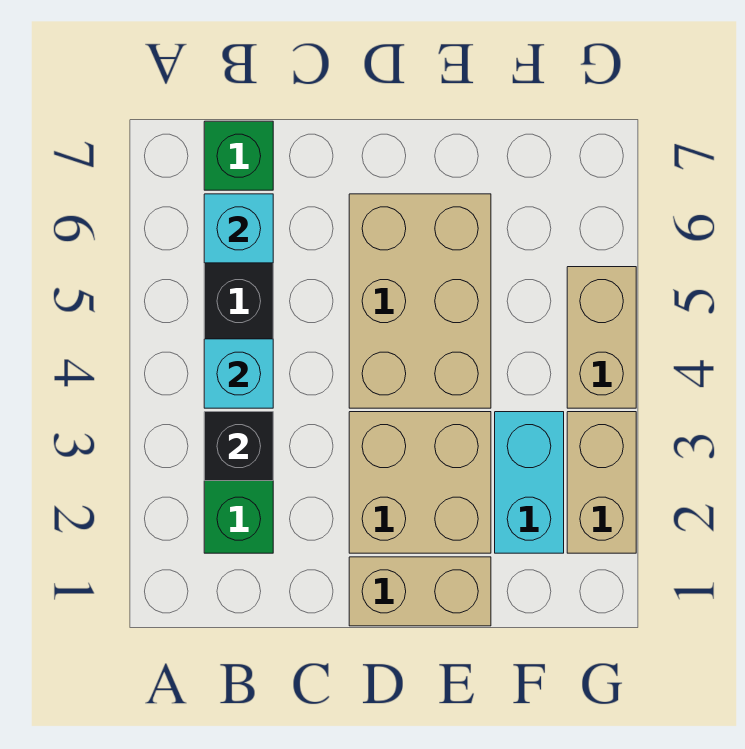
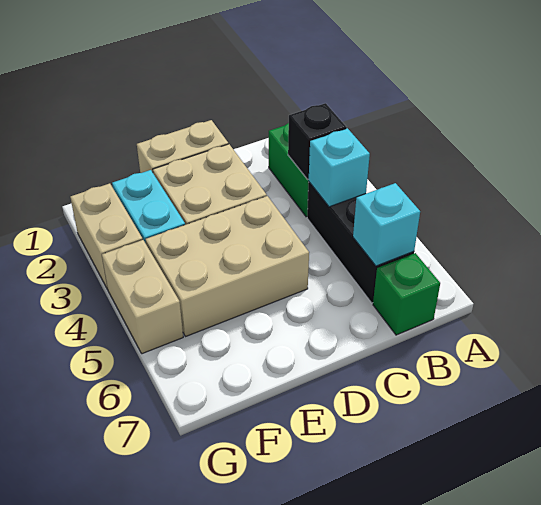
tan brick D4:E6 level 1 -> tan brick D4:F5 level 1

